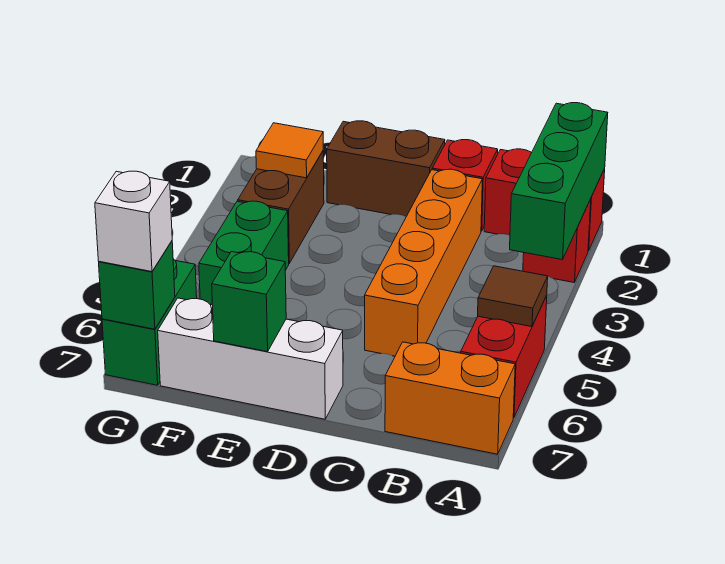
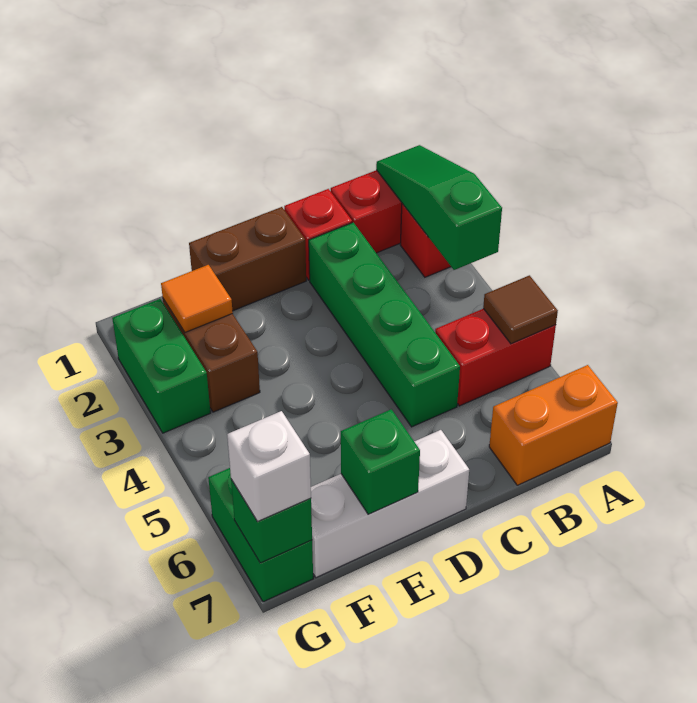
green brick A1:A3 level 2 -> green slope A1:A3 level 2 top 3
red brick A5:A6 level 1 -> red brick A5:B5 level 1
orange brick C2:C5 level 1 -> green brick C2:C5 level 1
green brick F4:F5 level 1 -> green brick G2:G3 level 1

